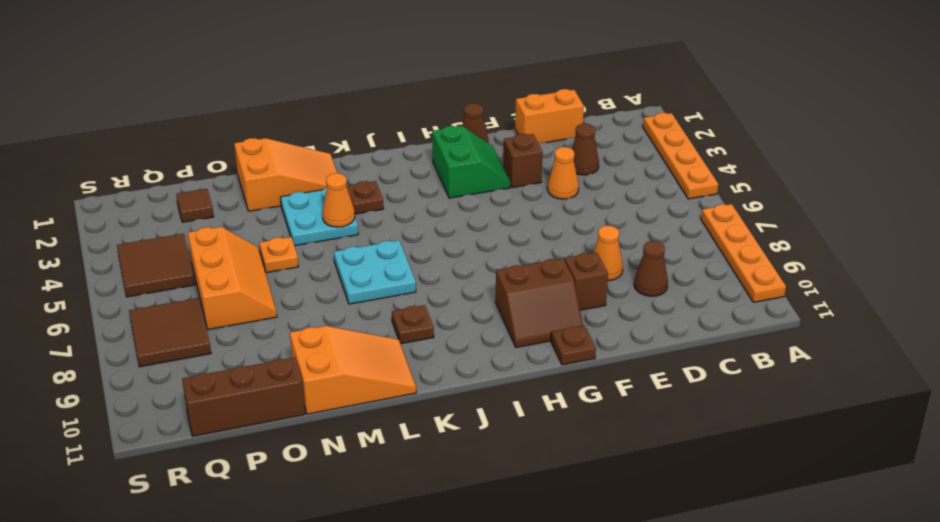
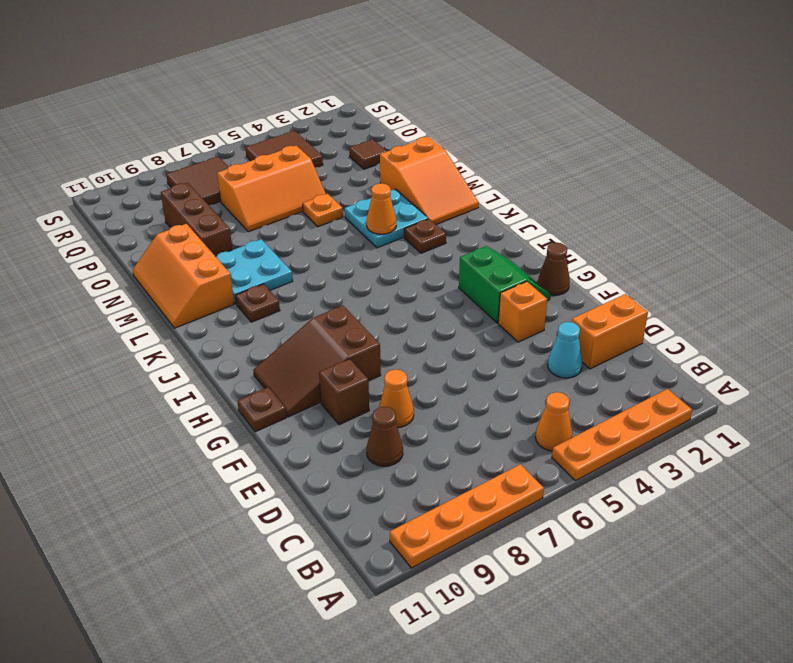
orange brick D1:E1 level 1 -> orange brick D1:D2 level 1
brown cone D3 level 1 -> cyan cone D3 level 1
orange cone E4 level 1 -> orange cone B5 level 1
brown brick F3 level 1 -> orange brick F3 level 1
green slope G2:H3 level 1 top H -> green slope G2:H3 level 1 top 3
brown slope G9:H10 level 1 top 9 -> brown slope G8:H10 level 1 top 8
cyan plate K6:L7 level 1 -> cyan plate L8:M9 level 1
orange slope L10:N11 level 1 top N -> orange slope L10:N11 level 1 top 10
brown brick O11:Q11 level 1 -> brown brick N9:P9 level 1

